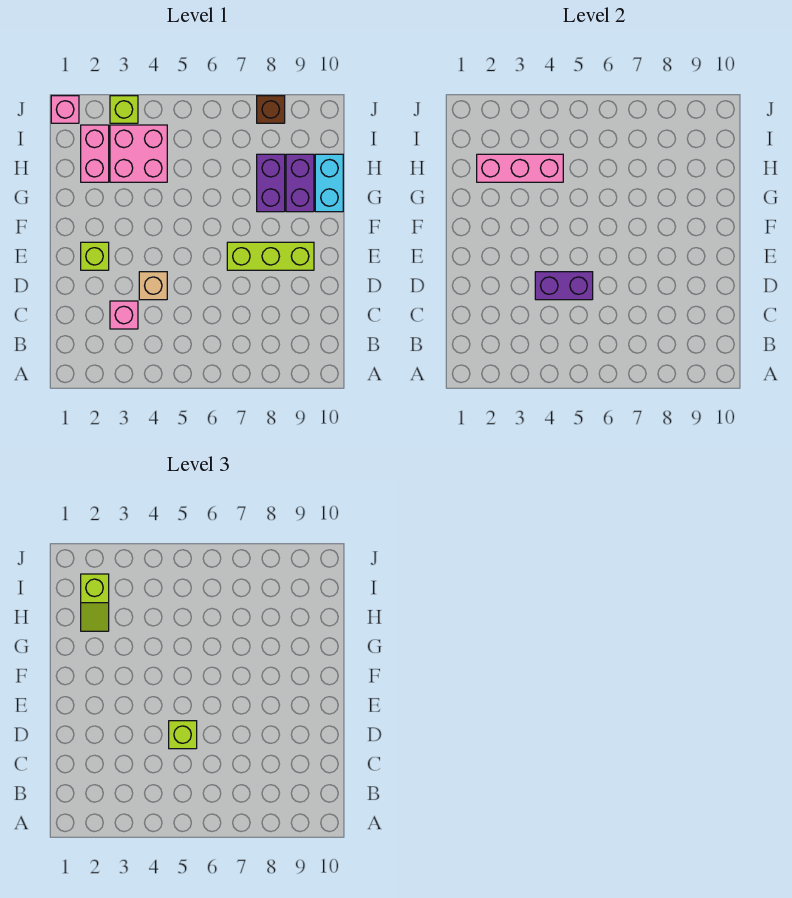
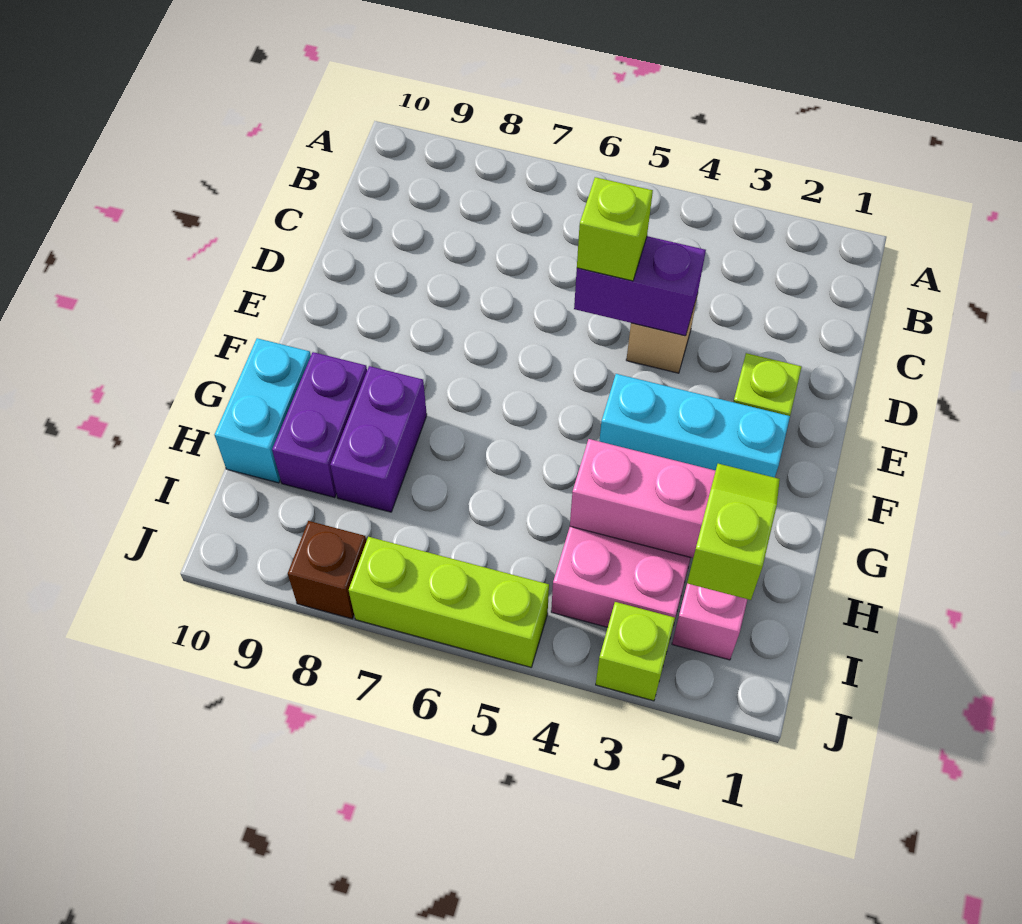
pink brick C3 level 1 -> none
lime brick E7:E9 level 1 -> lime brick J5:J7 level 1
none -> cyan brick F2:F4 level 1
pink brick J1 level 1 -> none

